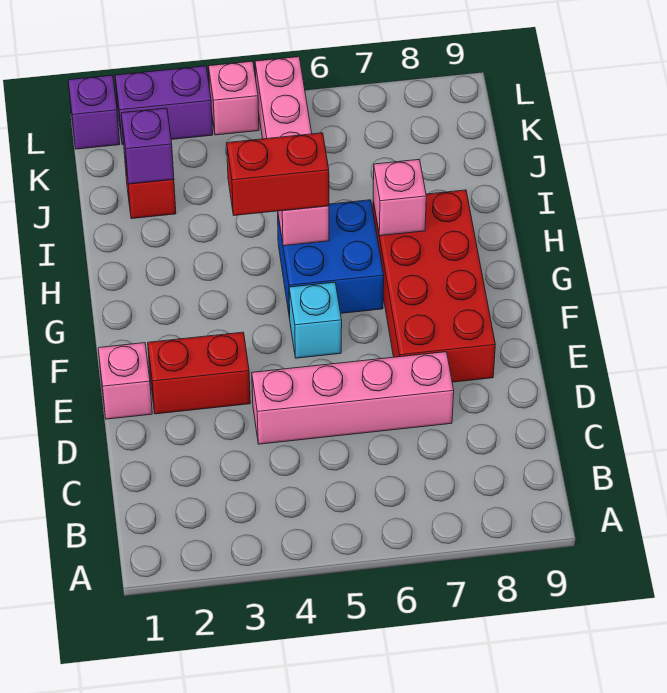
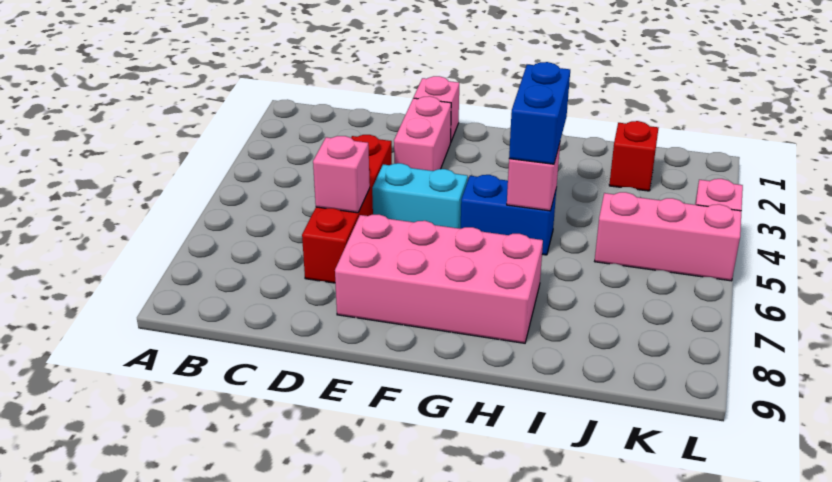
pink brick D4:D7 level 1 -> red brick D4:D7 level 1
red brick E2:E3 level 1 -> pink brick E2:E3 level 1
red brick E7:H8 level 1 -> pink brick E7:H8 level 1
cyan brick F5 level 1 -> cyan brick E5:F5 level 1
blue brick G5:H6 level 1 -> blue brick G5:H5 level 1
red brick H4:H5 level 3 -> blue brick H4:H5 level 3
pink brick H7 level 2 -> pink brick D6 level 2
purple brick J2 level 2 -> none
purple brick L1 level 1 -> none
purple brick L2:L3 level 1 -> none

